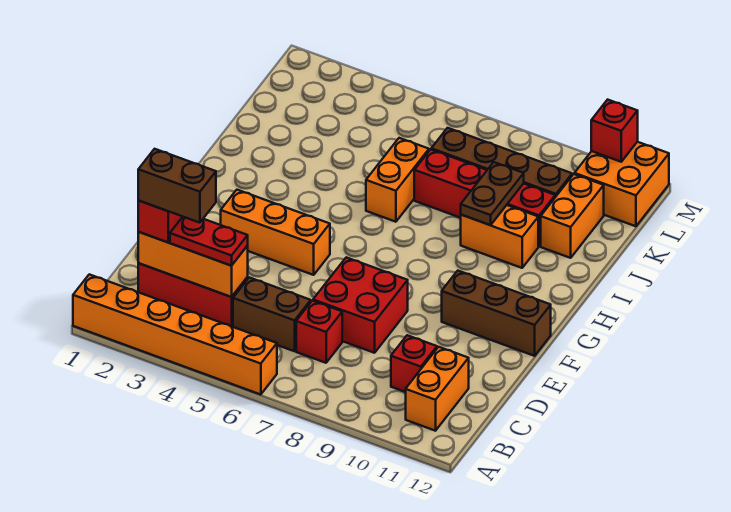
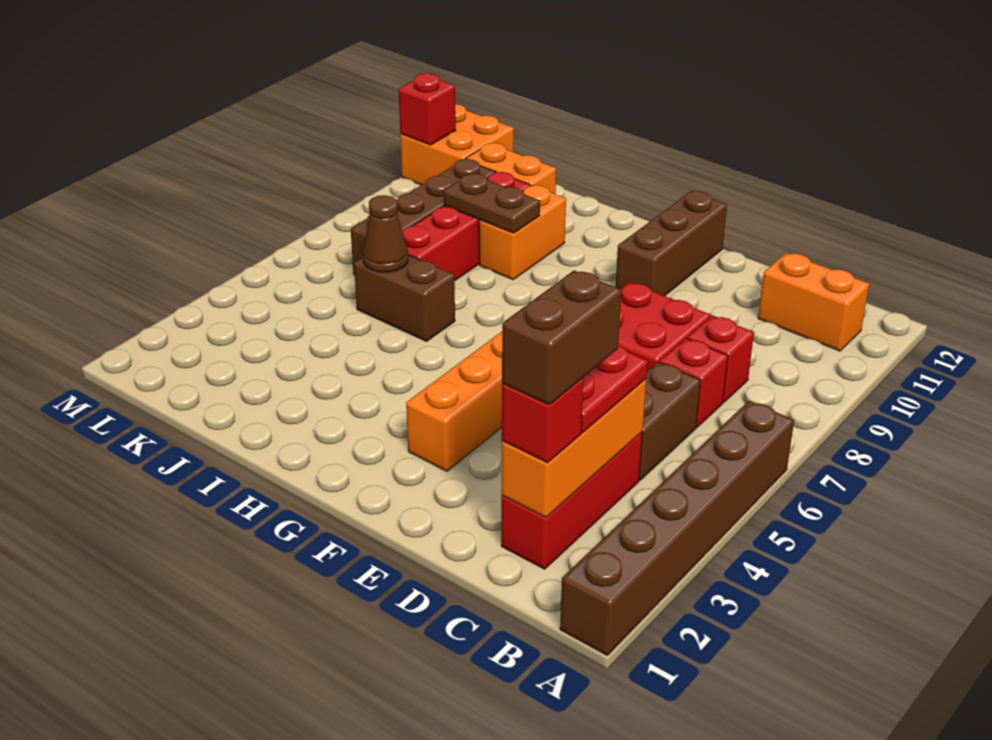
orange brick A1:A6 level 1 -> brown brick A1:A6 level 1
red brick C10 level 1 -> red brick C8 level 1
orange brick I6:J6 level 1 -> brown brick I6:J6 level 1
none -> brown cone J6 level 2

